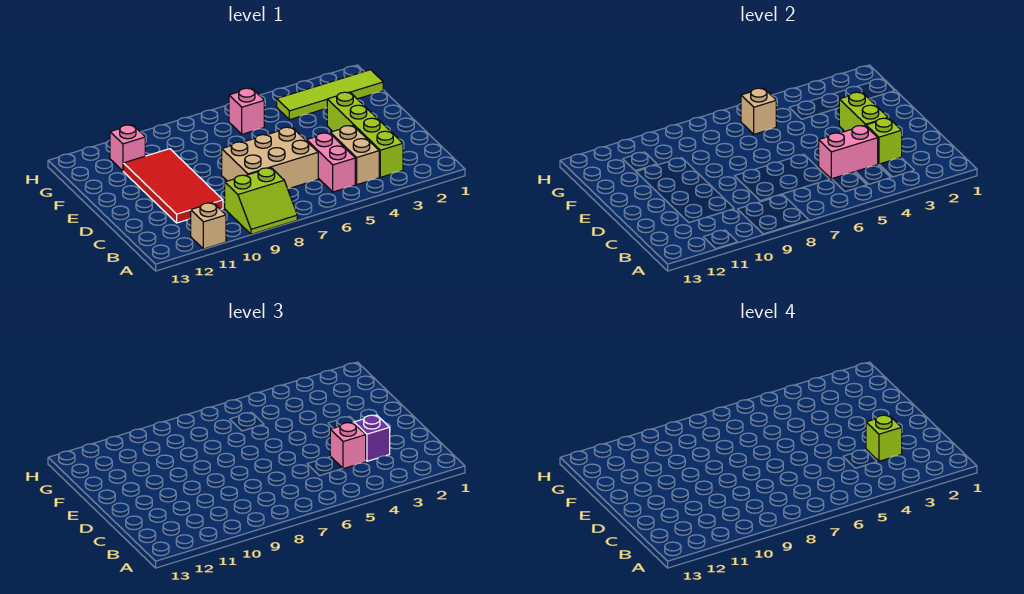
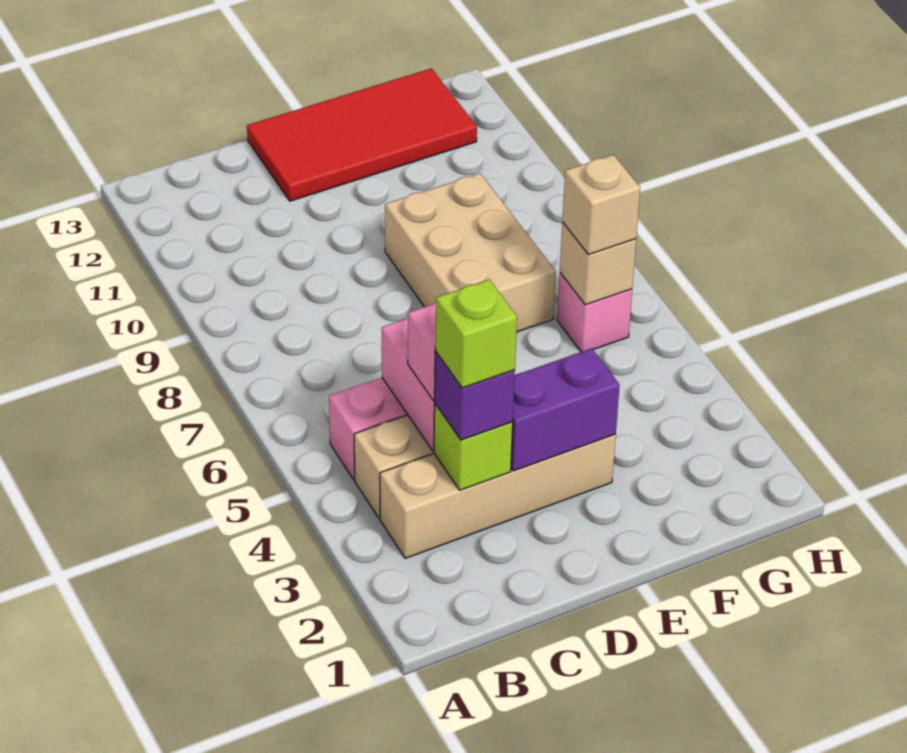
lime slope A8:B9 level 1 top B -> none
tan brick A11 level 1 -> tan brick G6 level 3
lime brick B3:E3 level 1 -> tan brick B3:E3 level 1
tan brick C6:D8 level 1 -> tan brick E7:F9 level 1
red tile C10:F11 level 1 -> red tile D12:G13 level 1
lime brick D3:E3 level 2 -> purple brick D3:E3 level 2
lime tile G1:G4 level 1 -> none
pink brick G11 level 1 -> none

